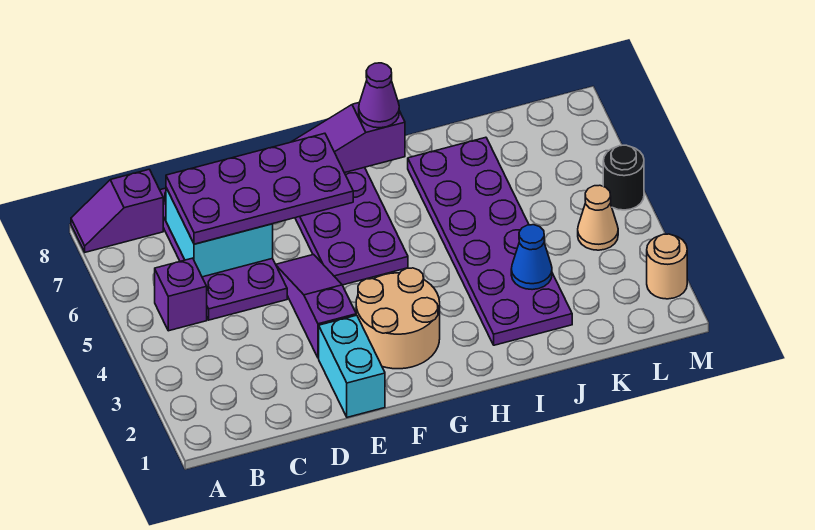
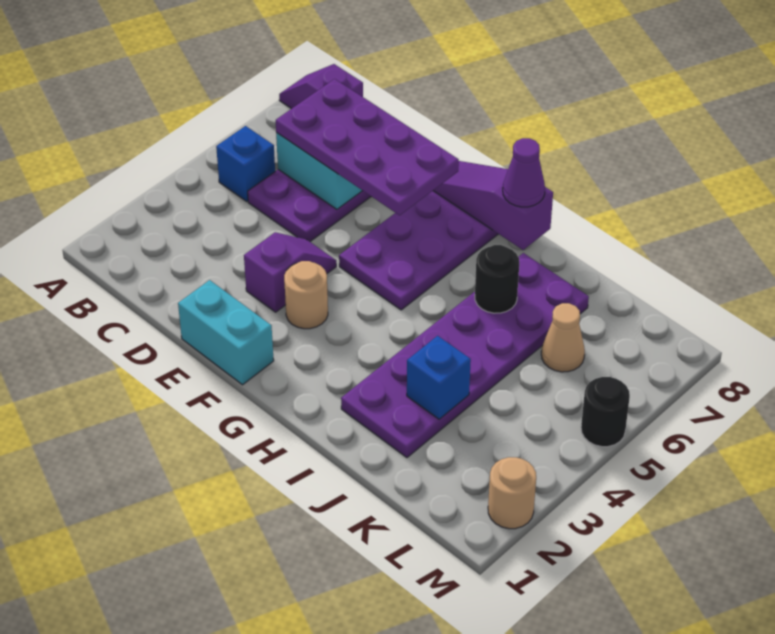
purple brick B5 level 1 -> blue brick B5 level 1
cyan brick E1:E2 level 1 -> cyan brick E1:F1 level 1
purple slope E3:E5 level 1 top 3 -> purple slope E3:E4 level 1 top 3
tan round brick F2:G3 level 1 -> tan round brick F3 level 1
none -> black round brick I6 level 2
blue cone J3 level 2 -> blue brick J3 level 2
tan cone L4 level 1 -> tan cone K6 level 1

